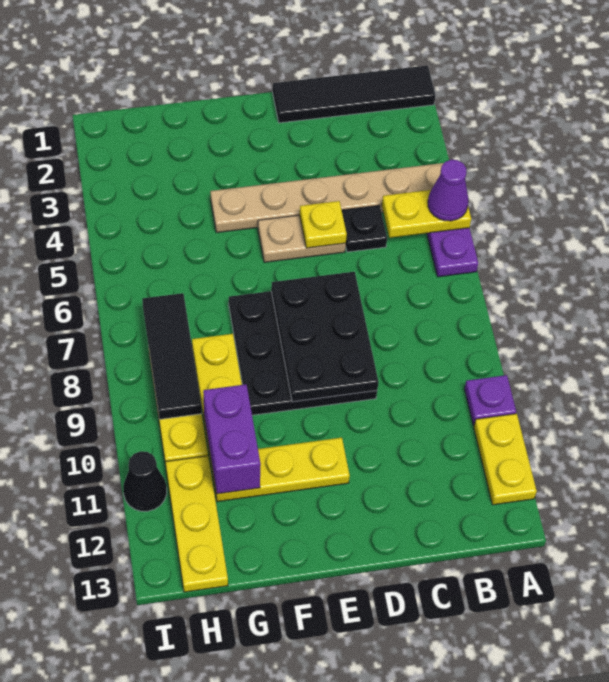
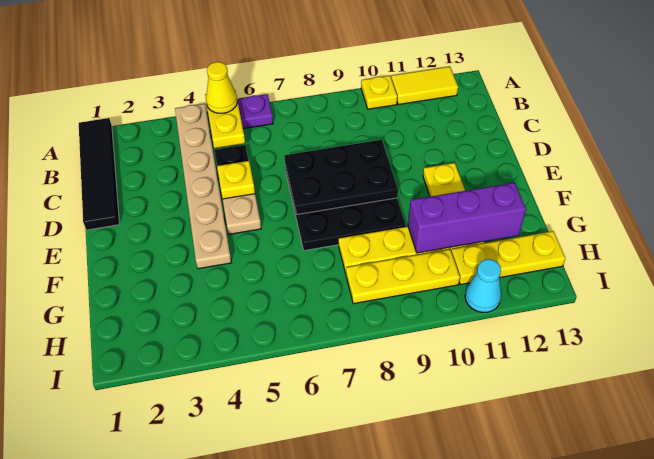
purple cone A5 level 3 -> yellow cone A5 level 3
purple plate A10 level 1 -> yellow plate A10 level 1
yellow plate A11:A12 level 1 -> yellow tile A11:A12 level 1
purple brick G10:G11 level 2 -> purple brick G10:G12 level 2
black tile H7:H9 level 2 -> none
black cone I11 level 1 -> cyan cone I11 level 1

